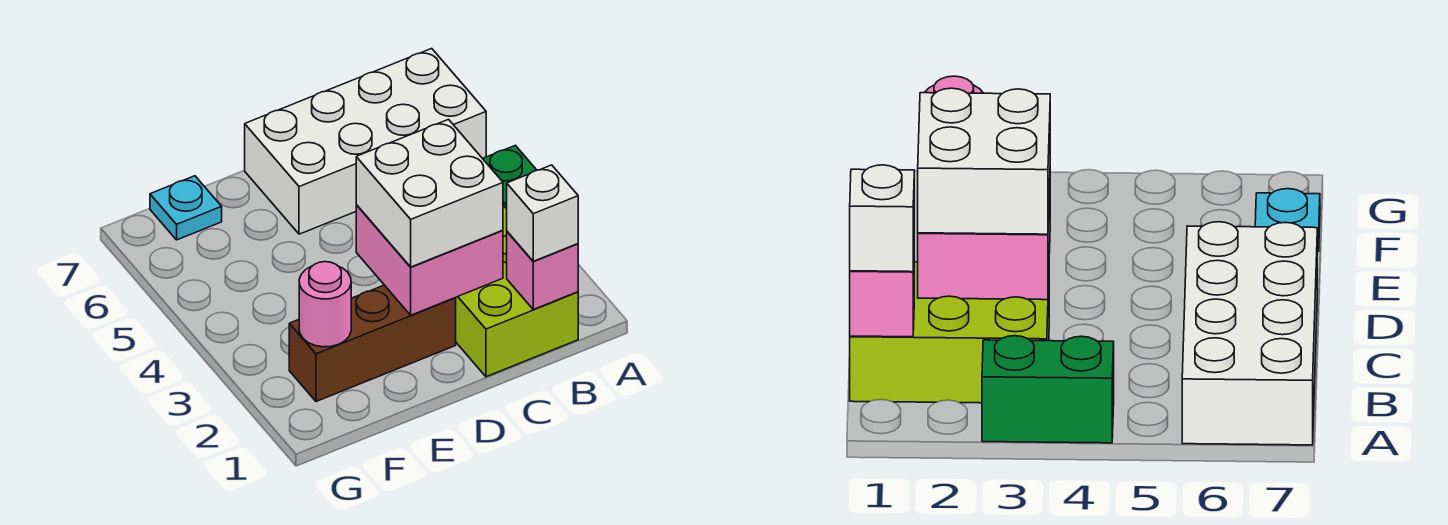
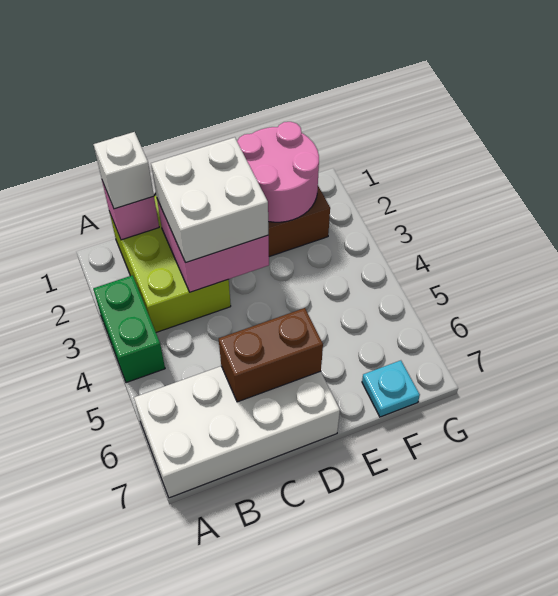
none -> brown brick C6:D6 level 2
pink round brick F2 level 2 -> pink round brick E1:F2 level 2

